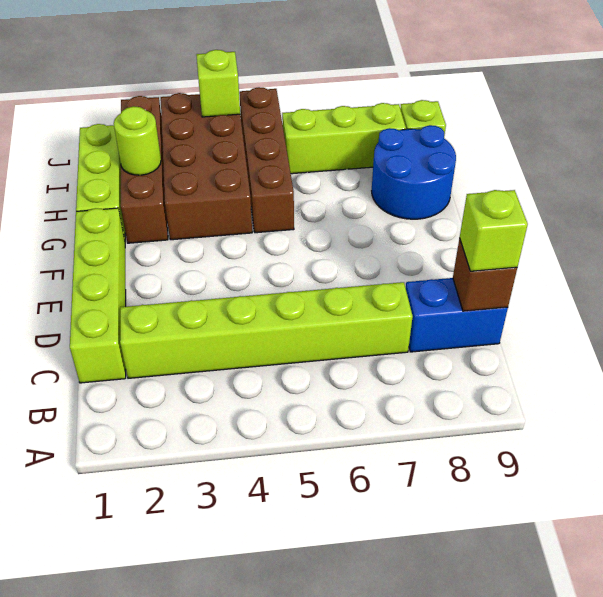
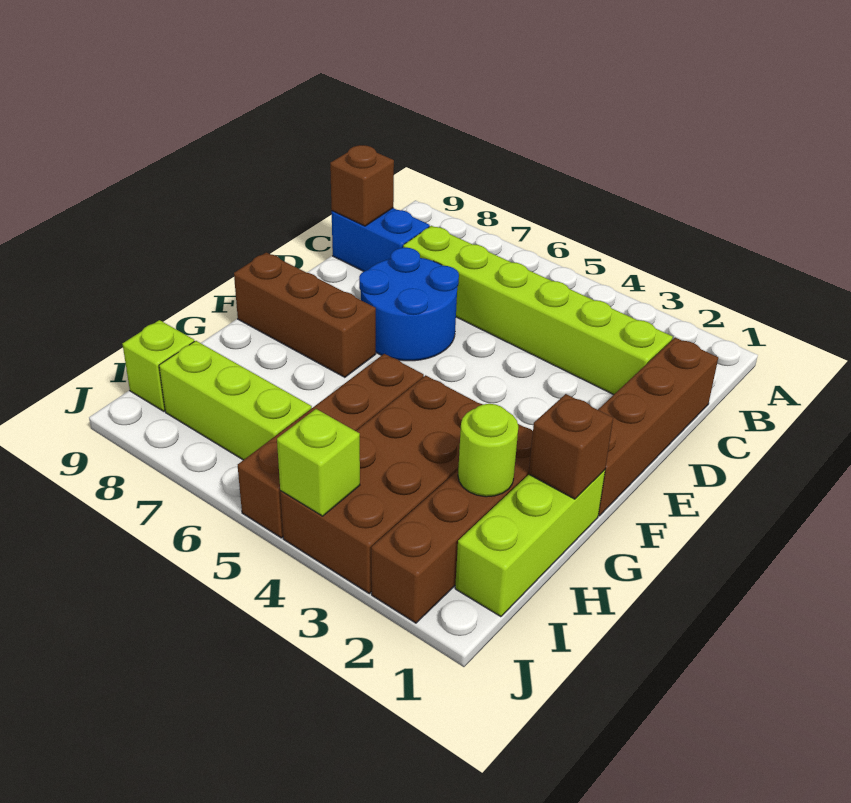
lime brick C1:F1 level 1 -> brown brick C1:F1 level 1
lime brick C9 level 3 -> none
none -> brown brick F7:F9 level 1
none -> brown brick G1 level 2
blue round brick G8:H9 level 1 -> blue round brick D6:E7 level 1

